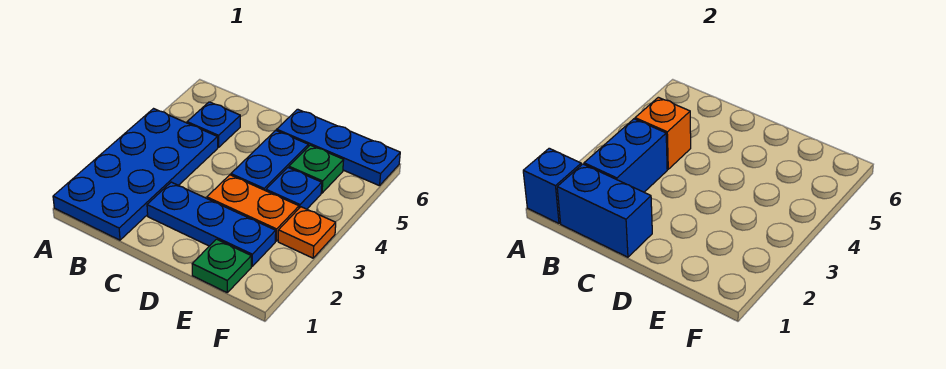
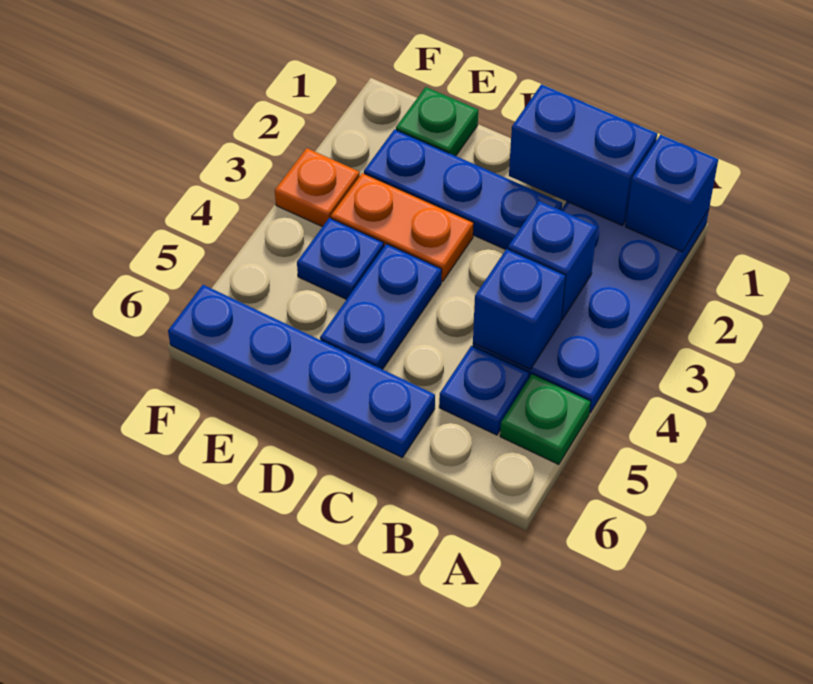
blue brick B2:B3 level 2 -> blue brick B3 level 2
orange brick B4 level 2 -> blue brick B4 level 2
blue plate D6:F6 level 1 -> blue plate C6:F6 level 1
green plate E5 level 1 -> green plate A5 level 1

